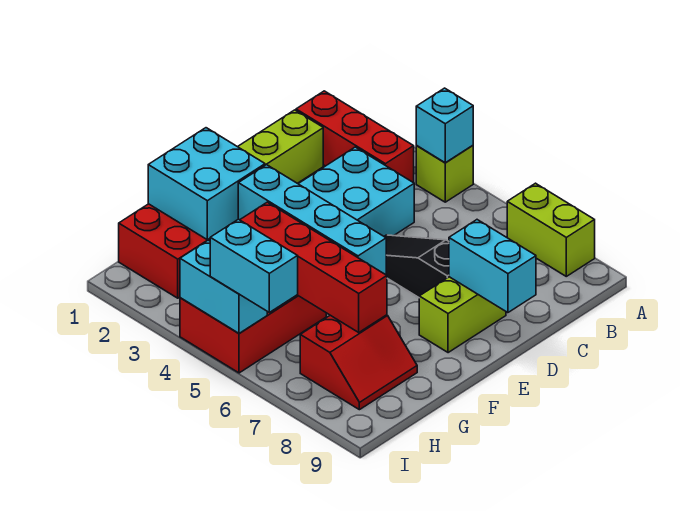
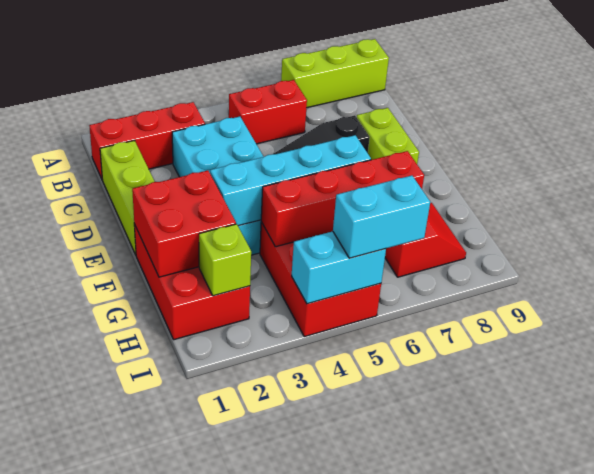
lime brick A4 level 1 -> lime brick H2 level 2
cyan brick A4 level 2 -> none
lime brick A7:A8 level 1 -> lime brick A7:A9 level 1
none -> red brick B5:B6 level 1
cyan brick D8:D9 level 2 -> none
cyan brick F1:G2 level 2 -> red brick F1:G2 level 2

